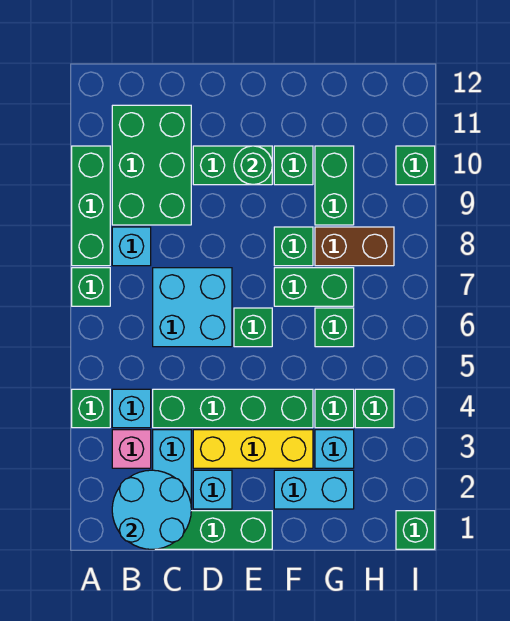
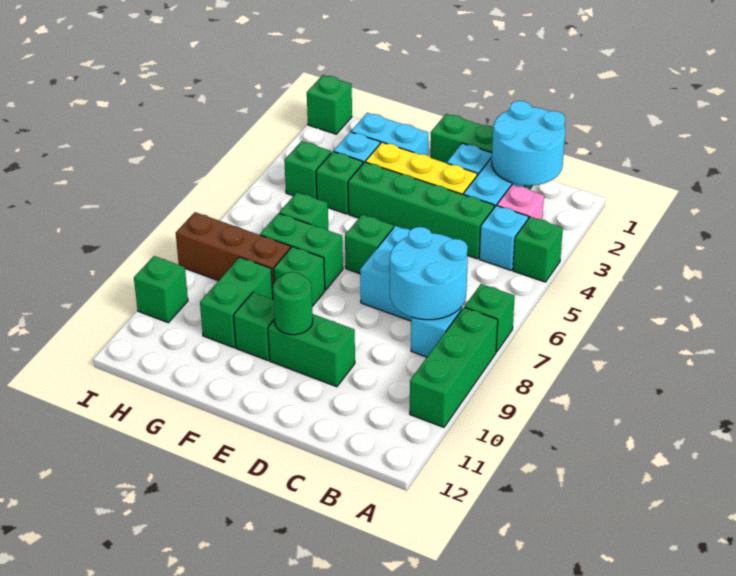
none -> cyan round brick B7:C8 level 2
green brick B9:C11 level 1 -> none
brown brick G8:H8 level 1 -> brown brick G8:I8 level 1

